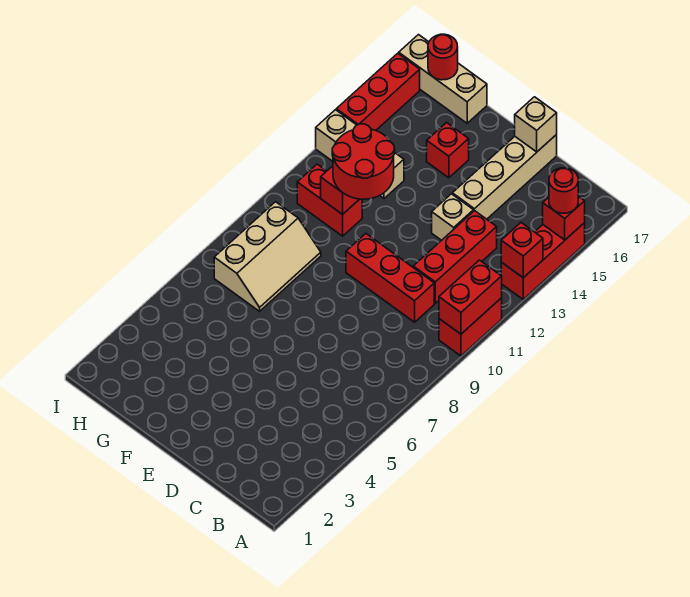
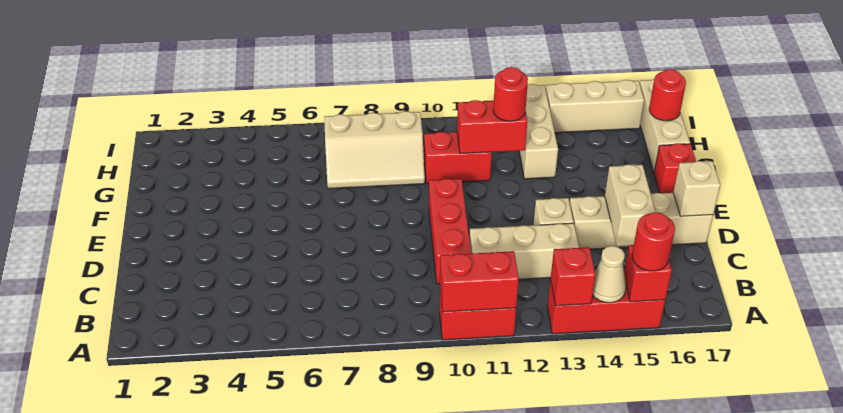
none -> tan cone A14 level 2
red brick C11:C13 level 1 -> tan brick C11:C13 level 1
none -> tan brick C15:D15 level 2
red round brick F11:G12 level 3 -> red round brick G12 level 3
red brick F15 level 1 -> red brick F17 level 1
red brick G11:H11 level 1 -> red brick G10:G11 level 1
red brick I14:I16 level 1 -> tan brick I14:I16 level 1

